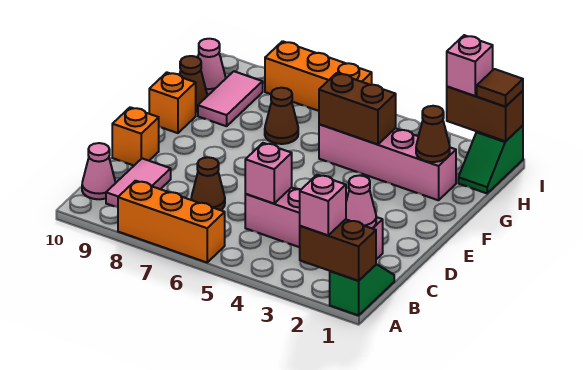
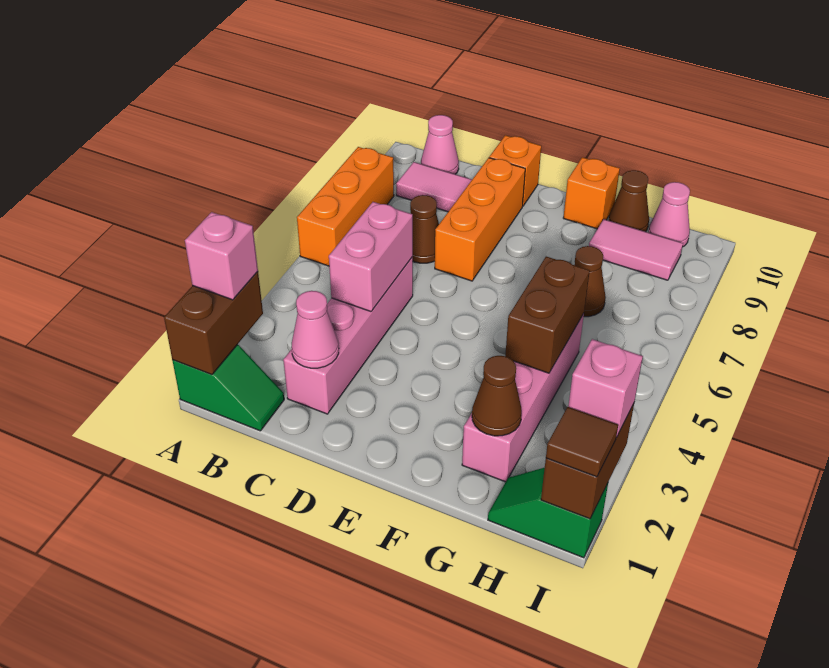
pink brick C5 level 2 -> pink brick C4:C5 level 2
orange brick I6:I8 level 1 -> orange brick D7:D9 level 1

